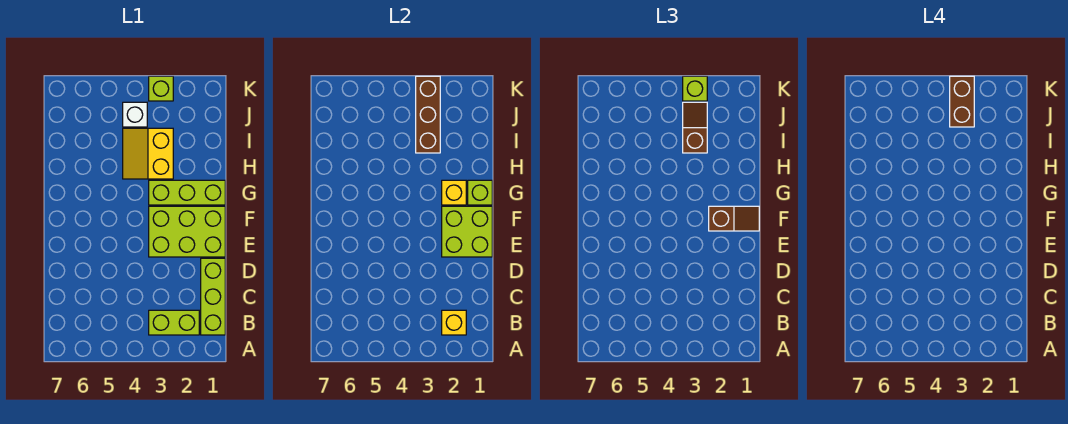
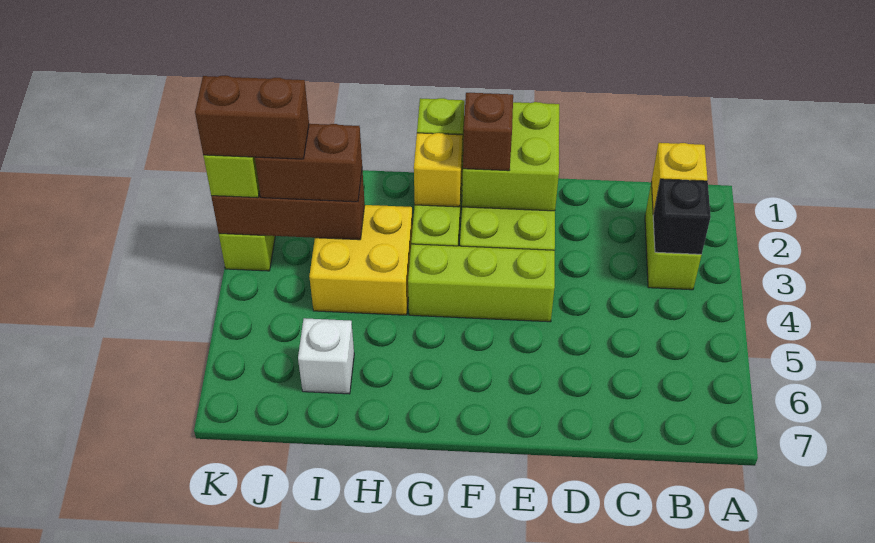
lime brick B1:D1 level 1 -> lime brick E4:G4 level 1
none -> black brick B3 level 2
yellow slope H3:I4 level 1 top 3 -> yellow brick H3:I4 level 1
brown slope I3:J3 level 3 top I -> brown brick I3:J3 level 3
white brick J4 level 1 -> white brick I6 level 1

